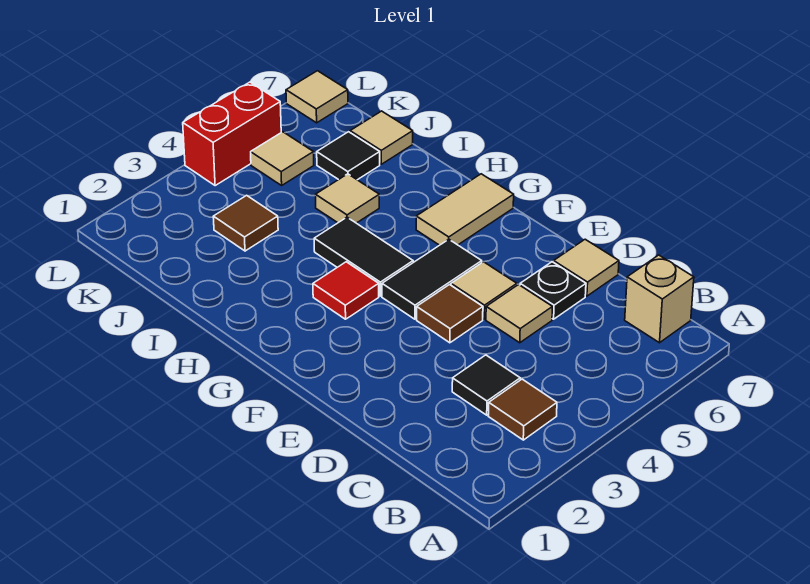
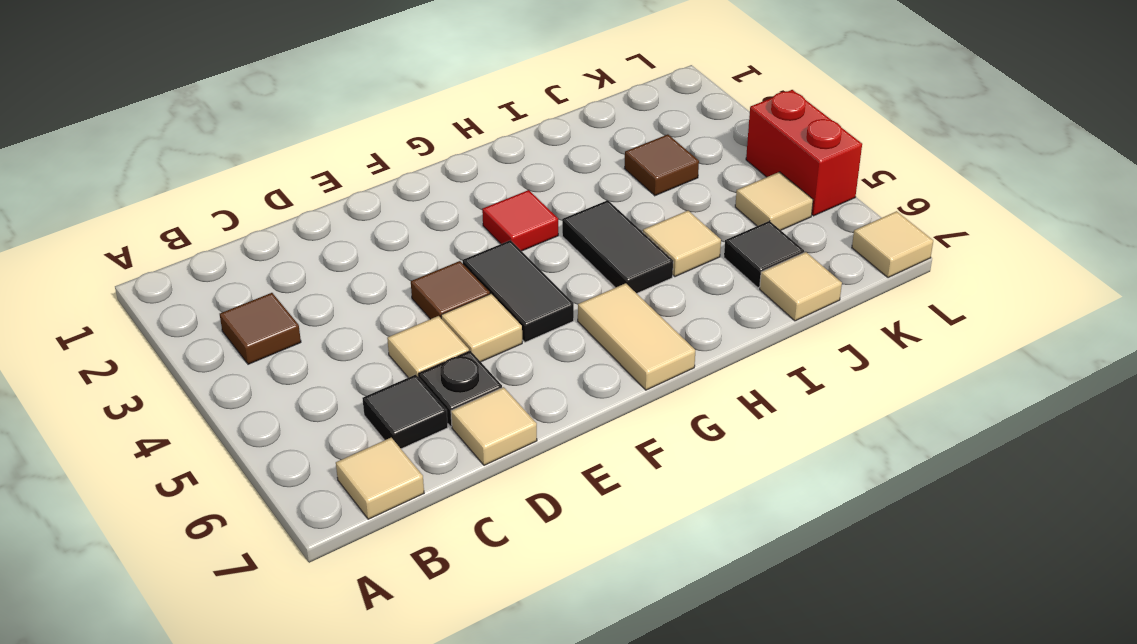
tan brick B7 level 1 -> tan tile B7 level 1
black tile C3 level 1 -> black tile C6 level 1
black tile G4:H4 level 1 -> black tile H4:H5 level 1

